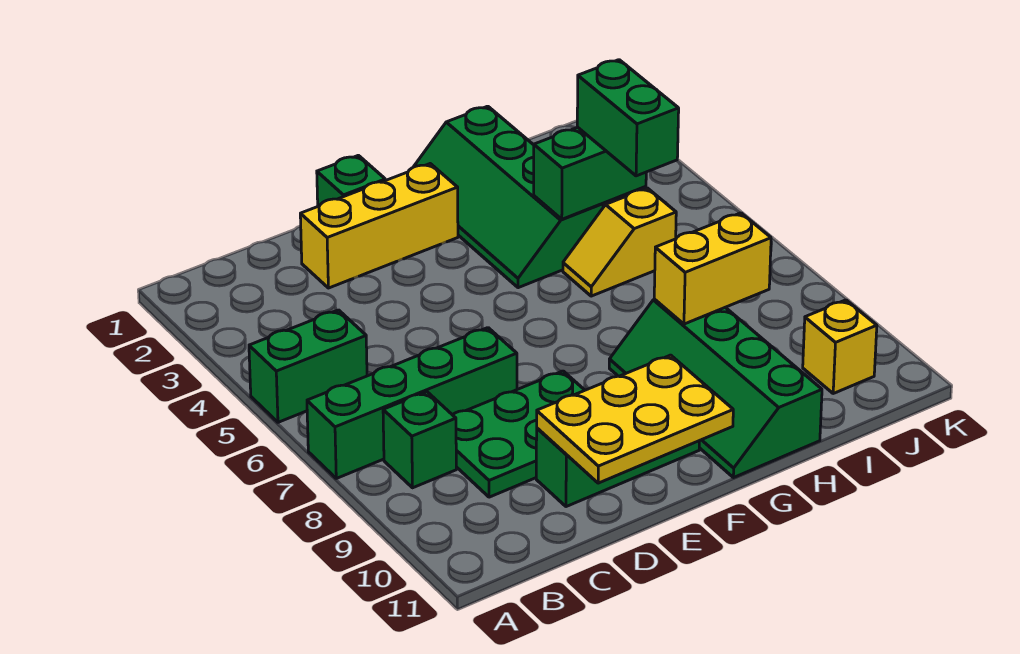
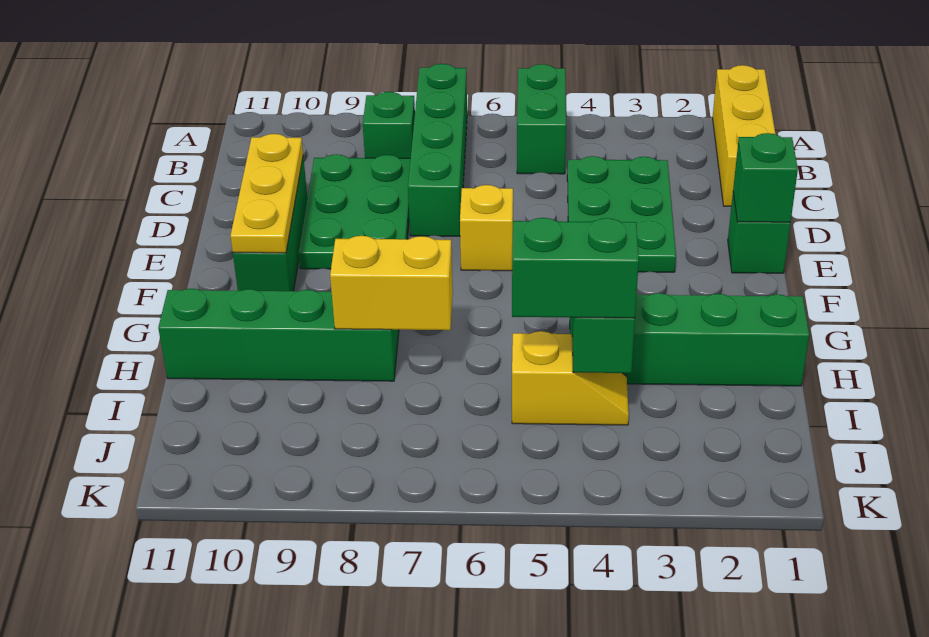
none -> green plate C3:E4 level 1
yellow brick D2:F2 level 1 -> yellow brick A1:C1 level 1
yellow plate D10:F11 level 2 -> yellow plate D10:F10 level 2
none -> green brick E1 level 2
yellow slope H5:I5 level 1 top I -> yellow slope I4:I5 level 1 top 5
yellow brick H8:I8 level 2 -> yellow brick H7:H8 level 2
yellow brick J10 level 1 -> yellow brick E6 level 1

